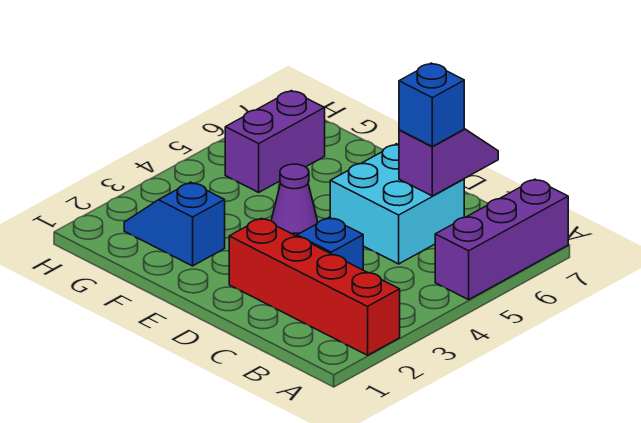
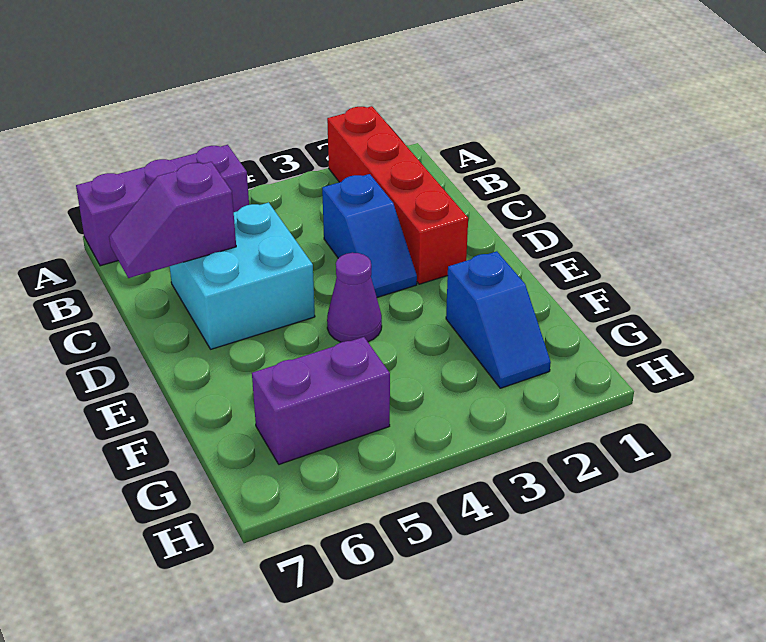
blue brick C6 level 3 -> none

